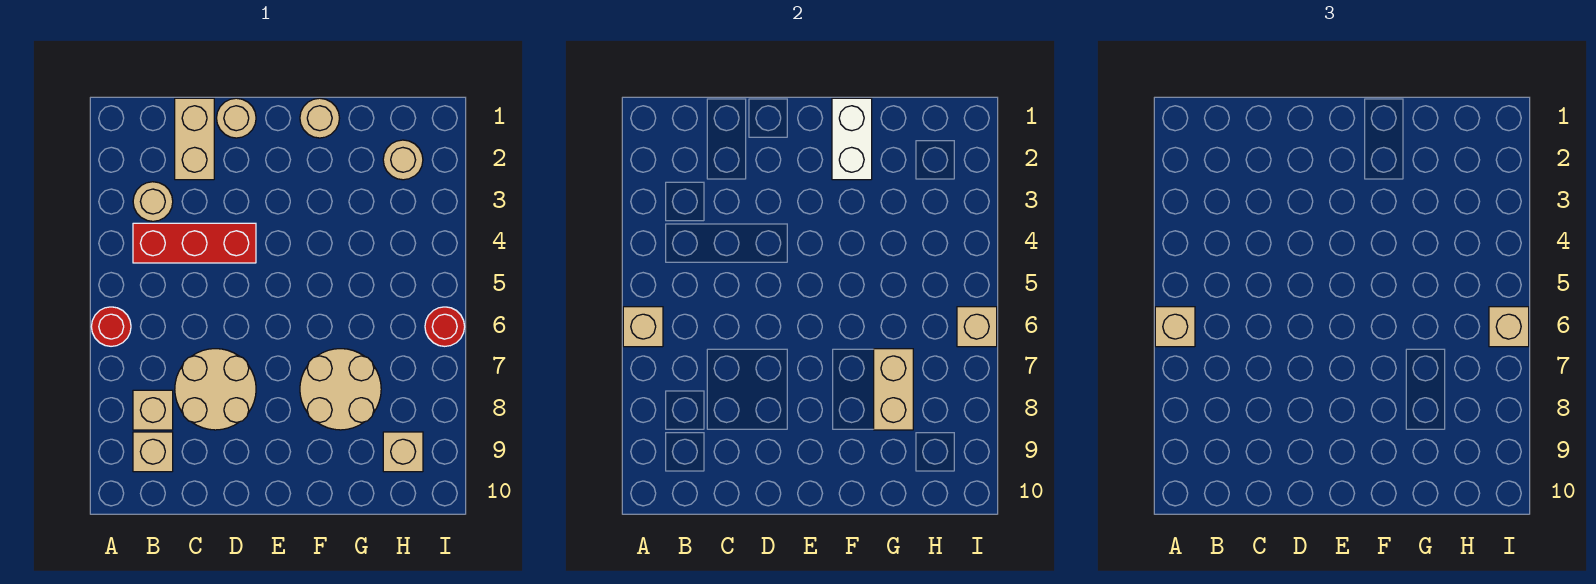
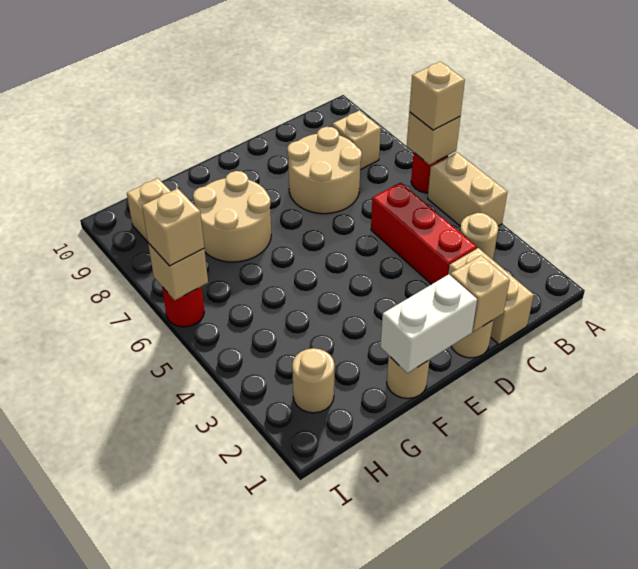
red brick B4:D4 level 1 -> red brick C3:C5 level 1
tan brick B9 level 1 -> tan brick D1 level 2
white brick F1:F2 level 2 -> white brick E1:F1 level 2
tan brick G7:G8 level 2 -> tan brick A4:A5 level 1

